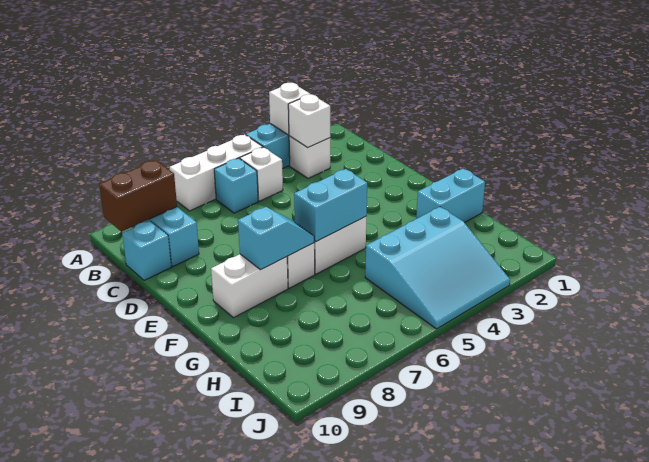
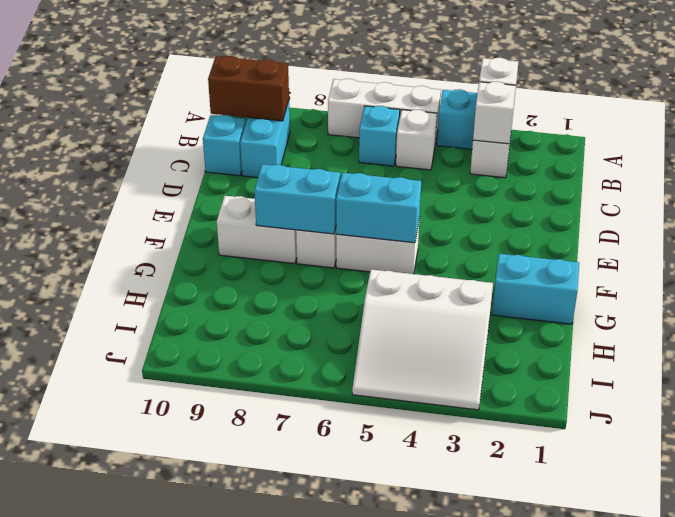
cyan slope F7:F8 level 2 top 8 -> cyan brick F7:F8 level 2
cyan slope H3:J5 level 1 top H -> white slope H3:J5 level 1 top H

